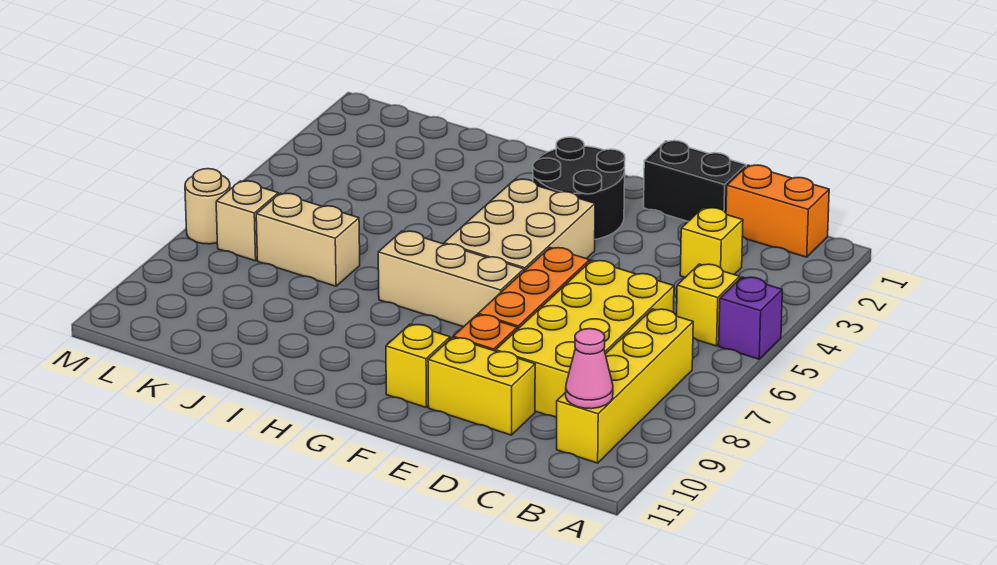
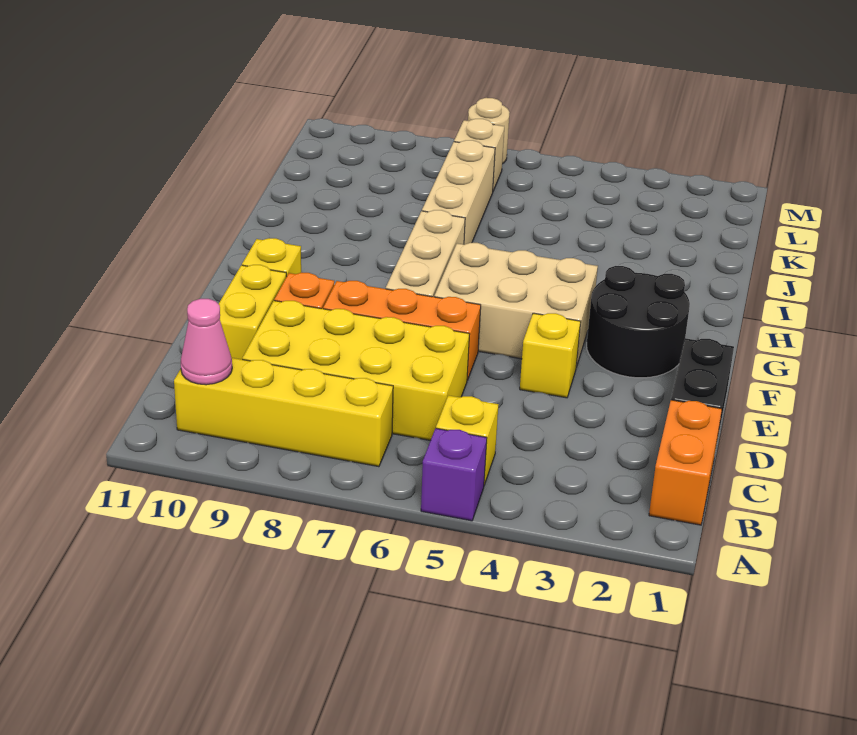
yellow brick C3 level 1 -> yellow brick E4 level 1
tan brick J7:K7 level 1 -> tan brick I7:K7 level 1

